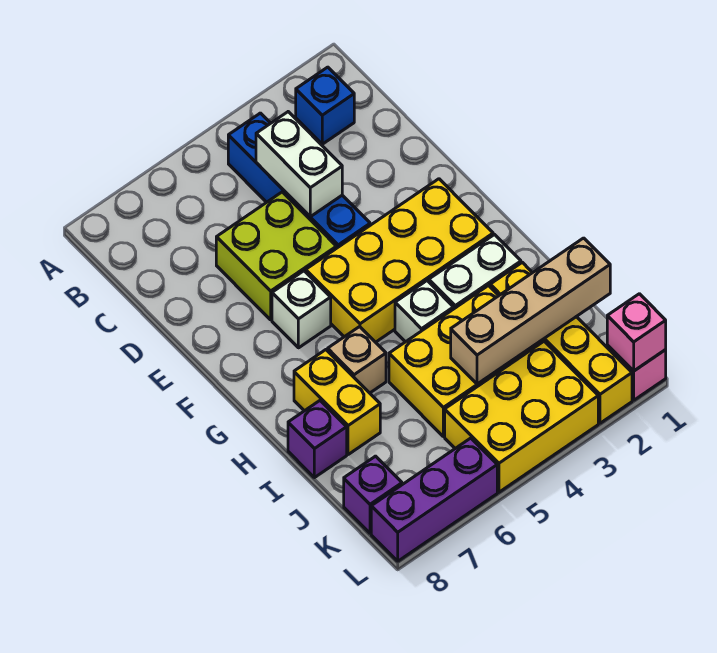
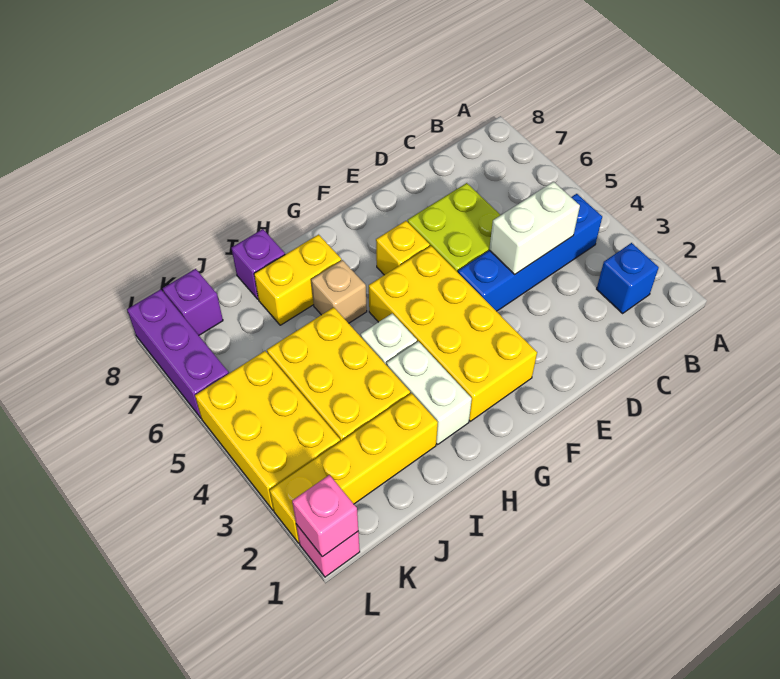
white brick F6 level 1 -> yellow brick F6 level 1
tan brick J1:J4 level 2 -> none

